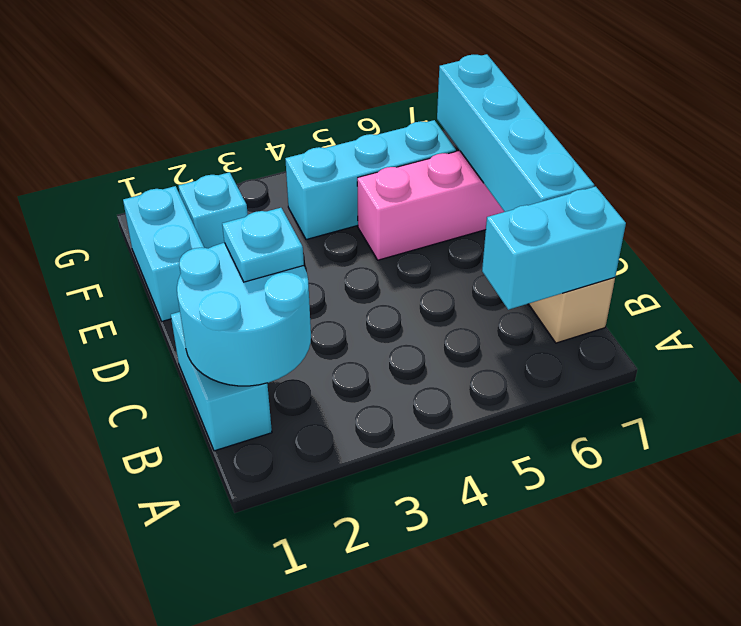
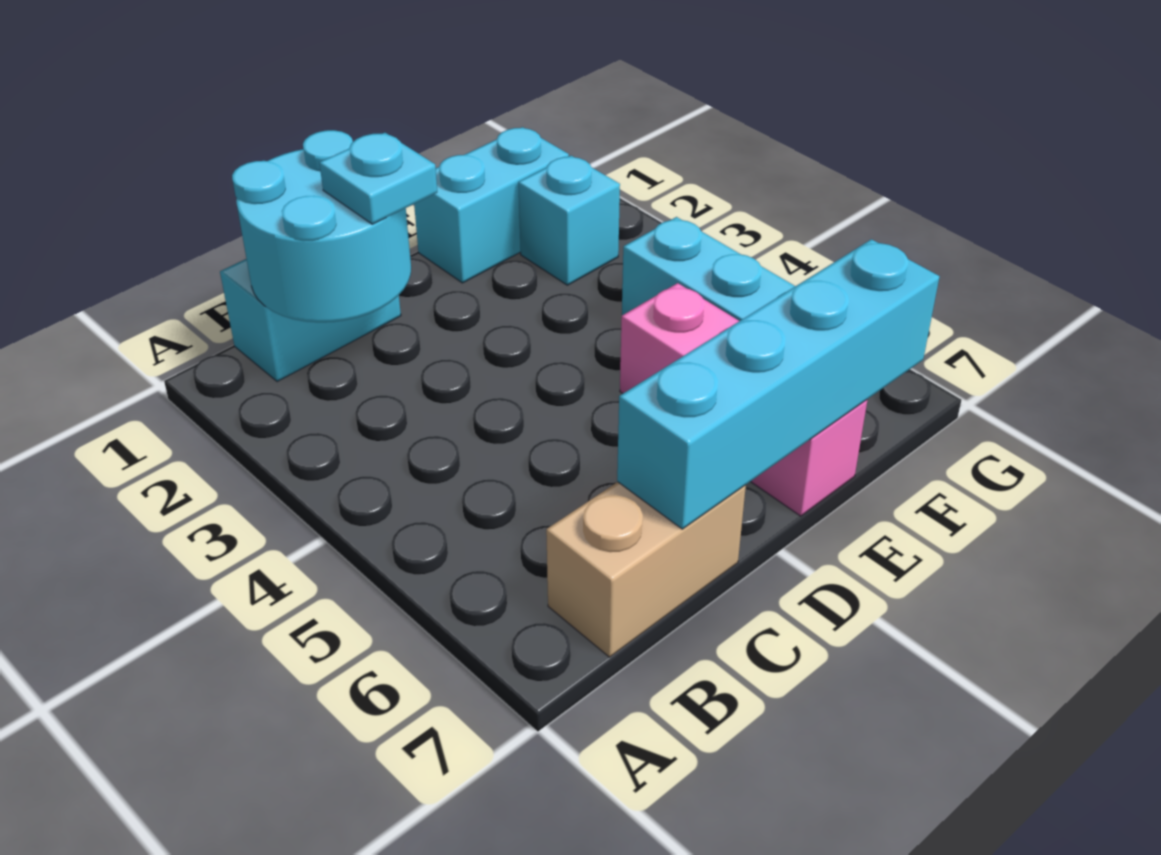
cyan brick B6:B7 level 2 -> none

